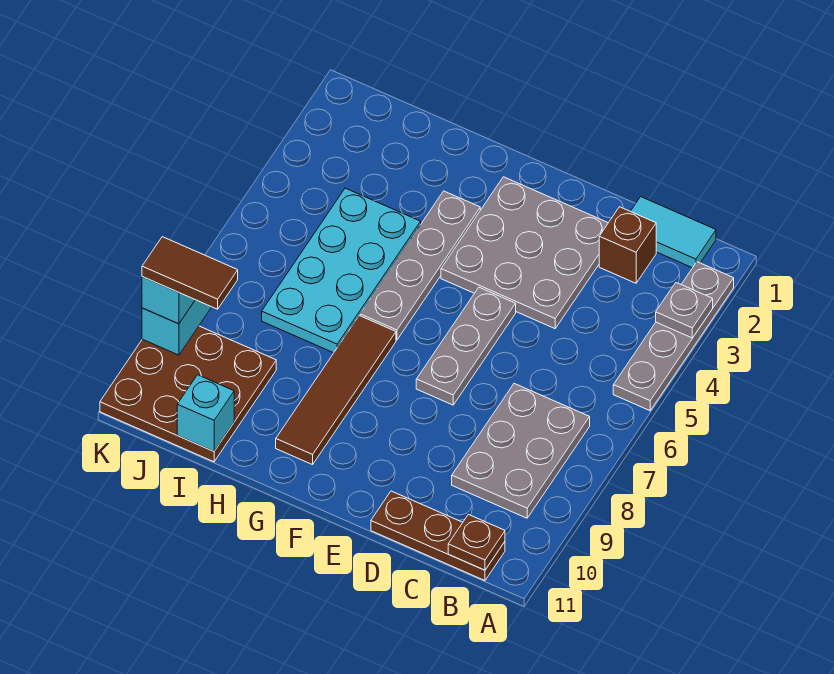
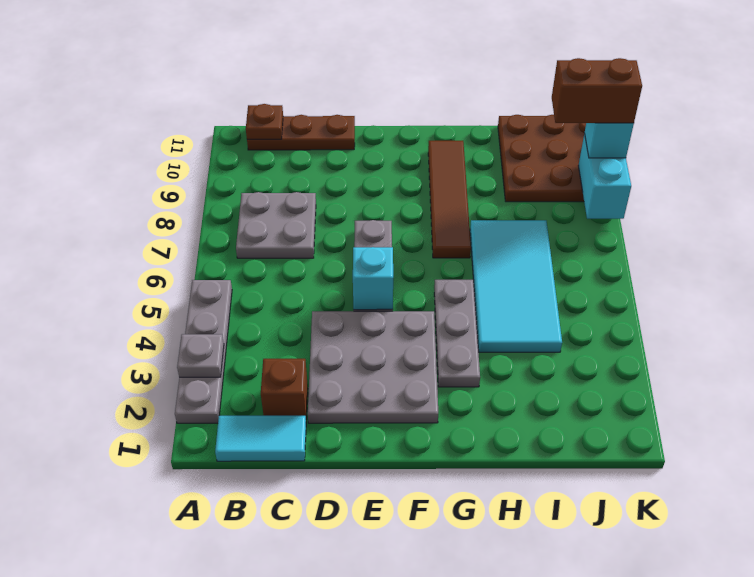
grey plate B7:C9 level 1 -> grey plate B7:C8 level 1
grey plate G3:G6 level 1 -> grey plate G3:G5 level 1
cyan plate H4:I7 level 1 -> cyan tile H4:I7 level 1
cyan brick I11 level 2 -> cyan brick E5 level 2
brown tile J9:K9 level 4 -> brown brick J9:K9 level 4

